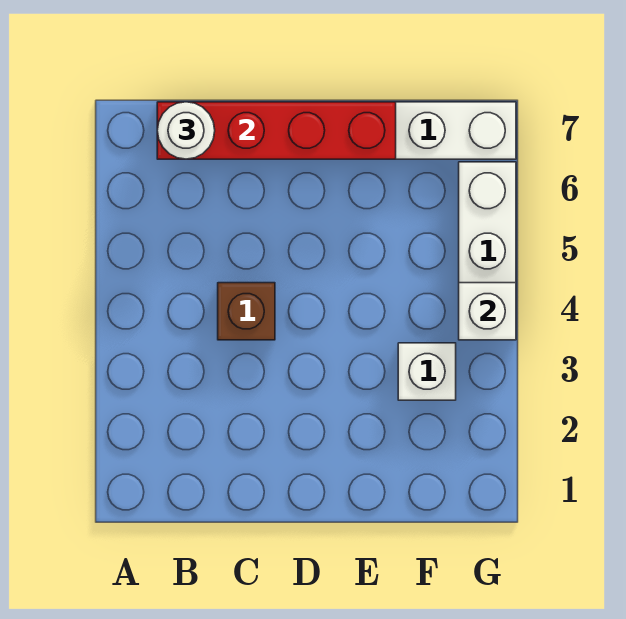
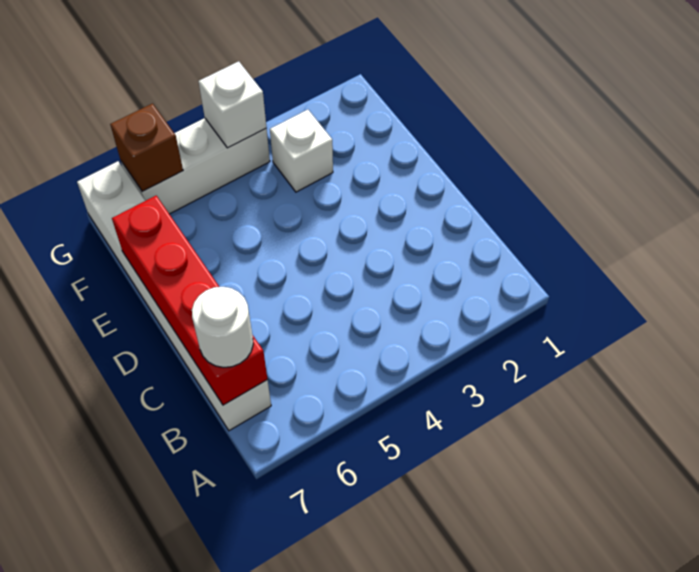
brown brick C4 level 1 -> brown brick G6 level 2

